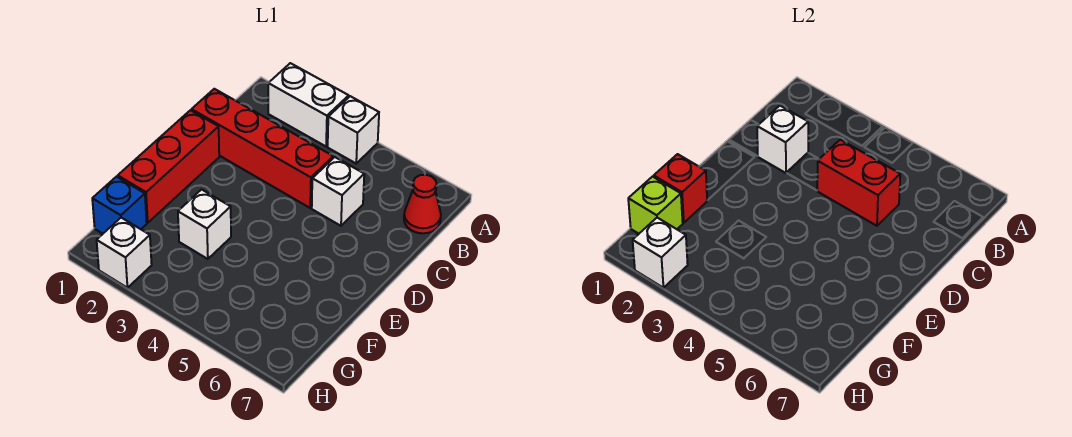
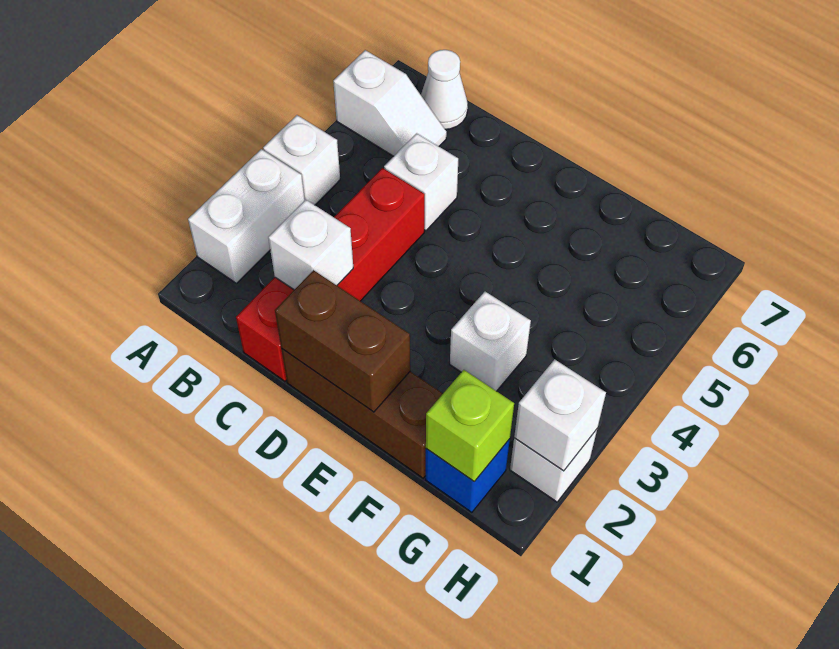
none -> white slope A6:B6 level 1 top A
red cone B7 level 1 -> white cone B7 level 1
red brick C4:C5 level 2 -> none
red brick D1:F1 level 1 -> brown brick D1:F1 level 1
none -> brown brick D1:E1 level 2
red brick F1 level 2 -> none

